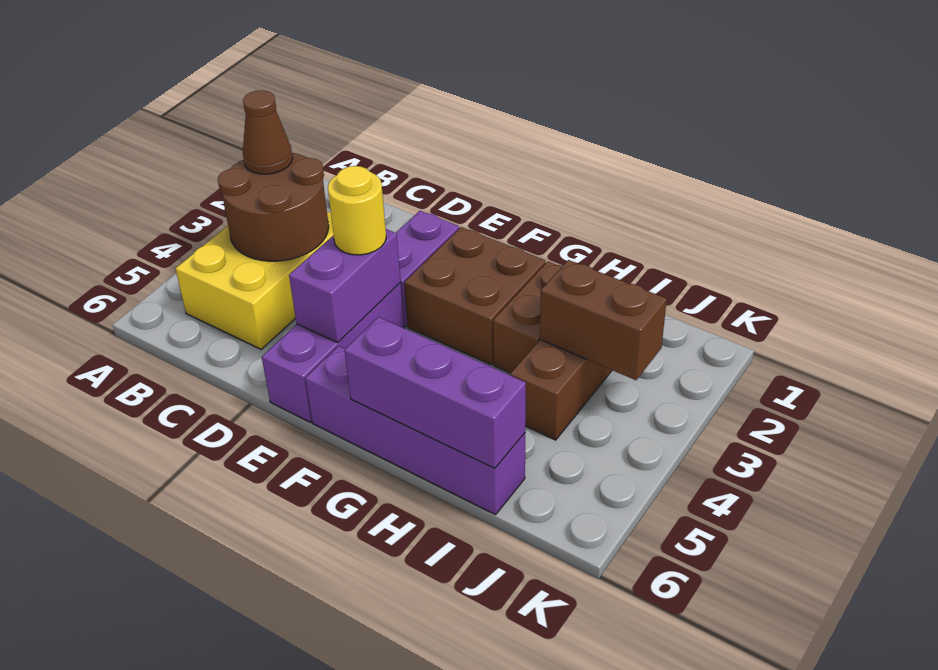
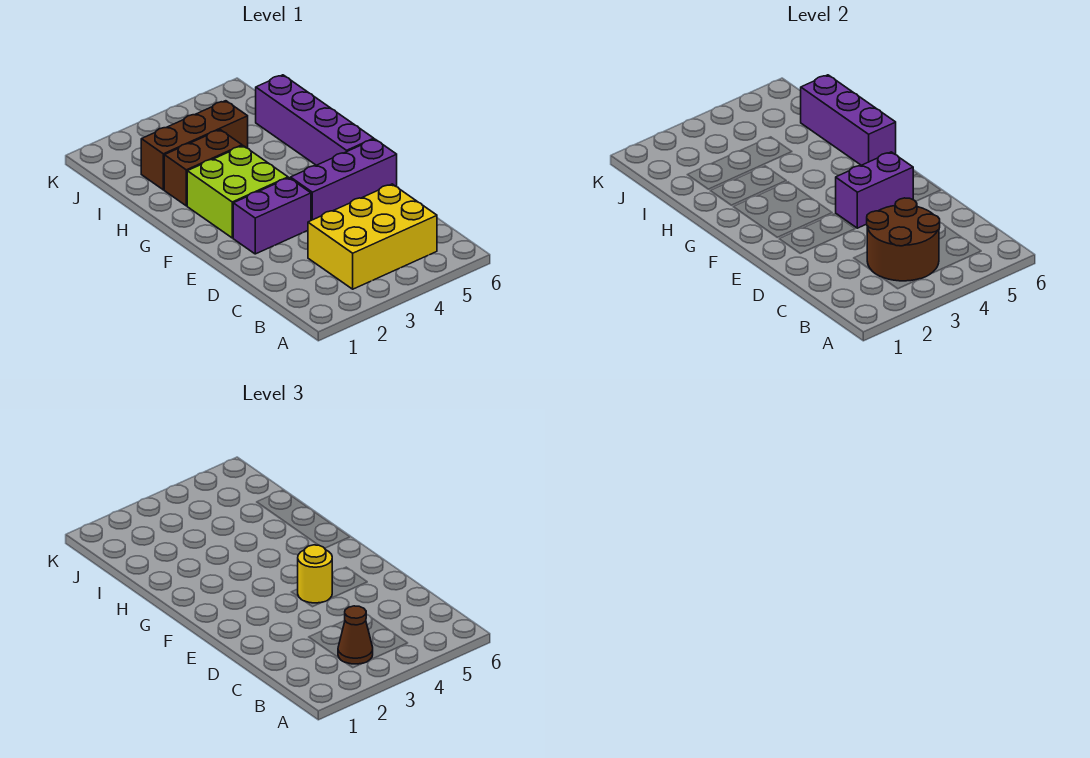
brown brick F2:G3 level 1 -> lime brick F2:G3 level 1
brown brick I3:J3 level 2 -> none

